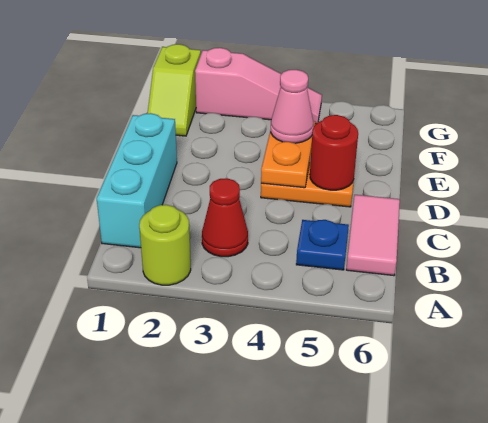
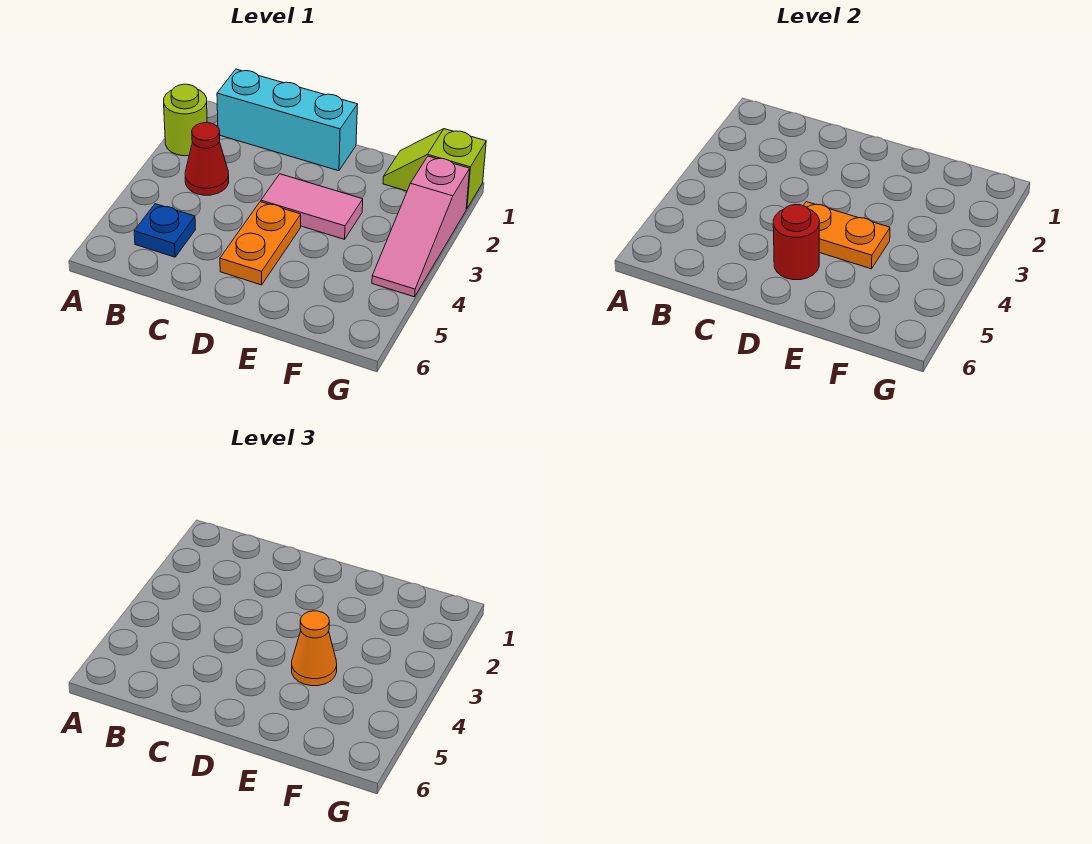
pink tile B6:C6 level 1 -> pink tile D3:E3 level 1
pink cone E4 level 3 -> orange cone E4 level 3

